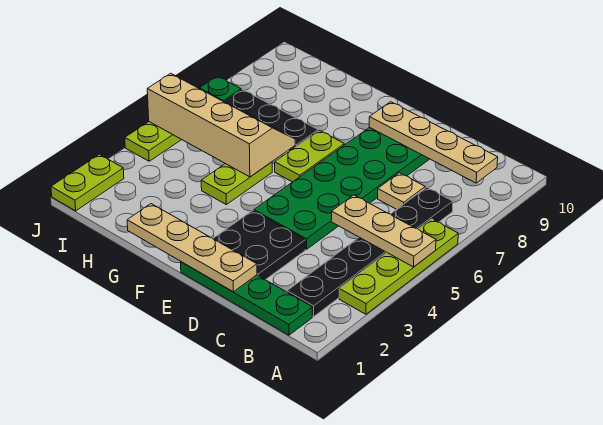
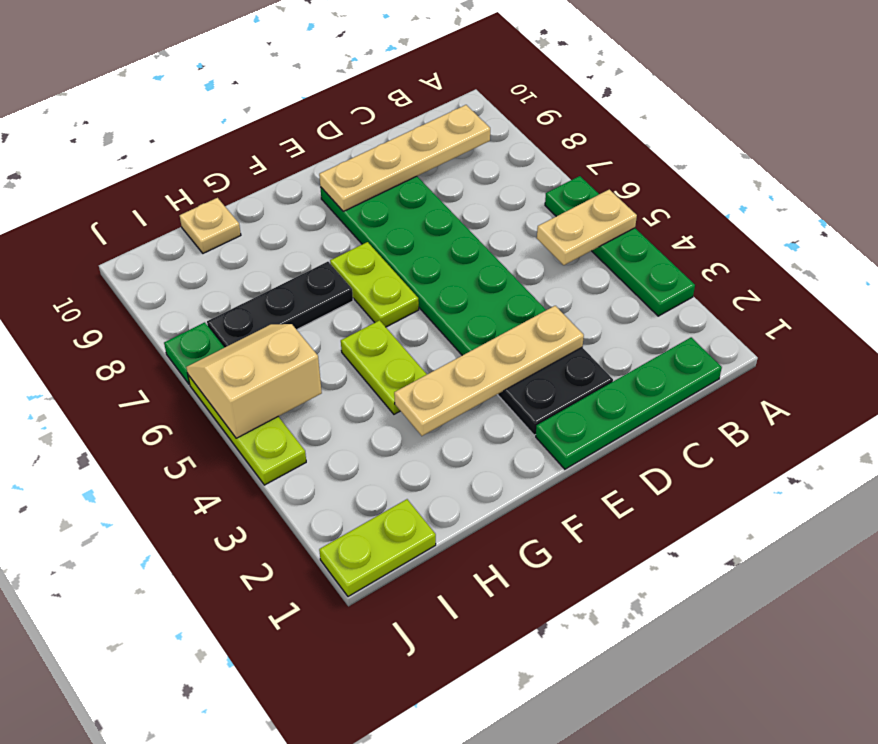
lime plate A3:A6 level 1 -> green plate A3:A6 level 1
tan plate A5:C5 level 2 -> tan plate A5:B5 level 2
black plate B2:B7 level 1 -> none
tan plate C7 level 1 -> tan plate H10 level 1
tan plate D1:G1 level 2 -> tan plate D3:G3 level 2
tan slope G5:J6 level 2 top 5 -> tan slope I5:J6 level 2 top 5
lime plate J1:J2 level 1 -> lime plate I1:J1 level 1

